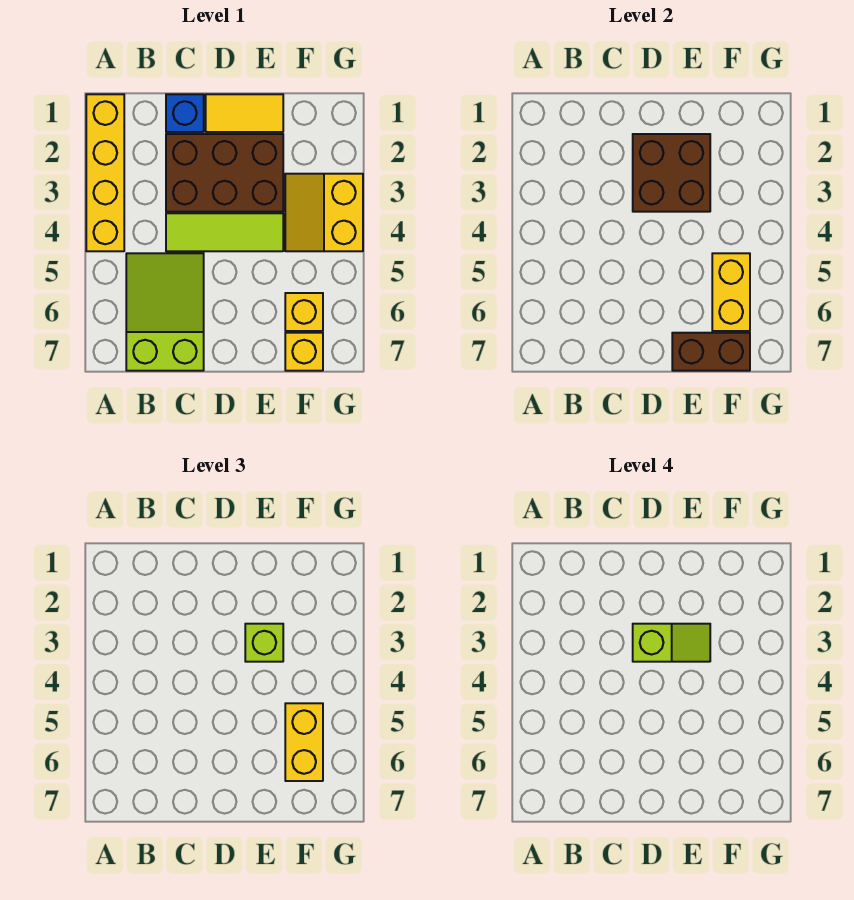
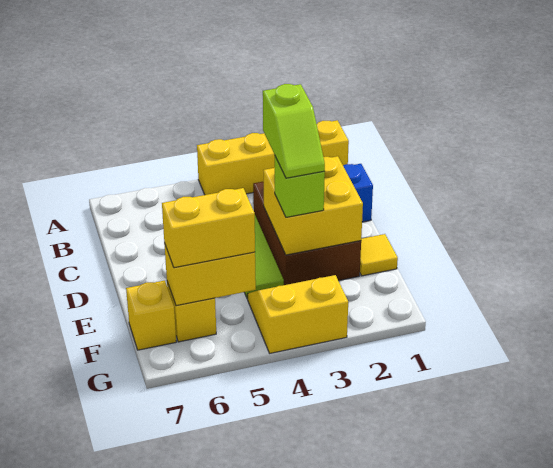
lime slope B5:C7 level 1 top 7 -> none
yellow tile D1:E1 level 1 -> yellow tile E1 level 1
brown brick D2:E3 level 2 -> yellow brick D2:E3 level 2
brown brick E7:F7 level 2 -> none

